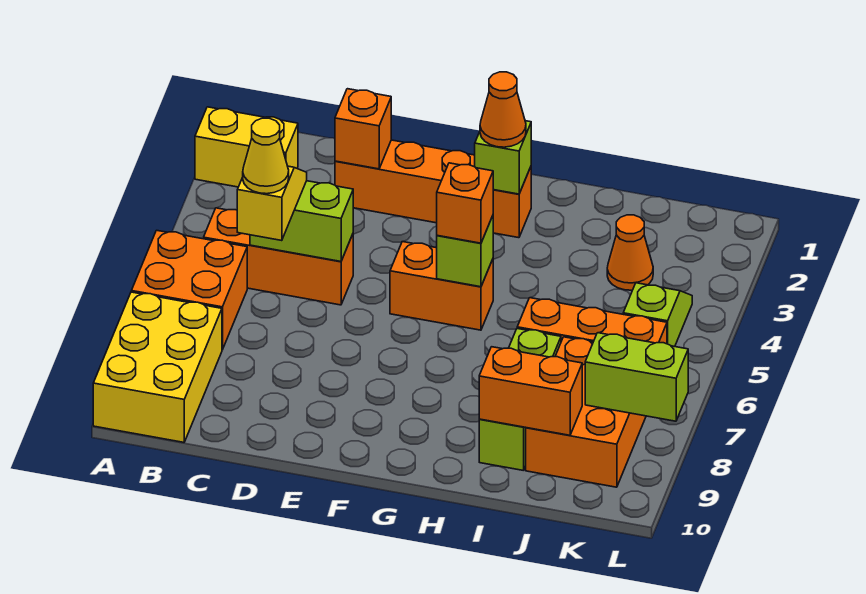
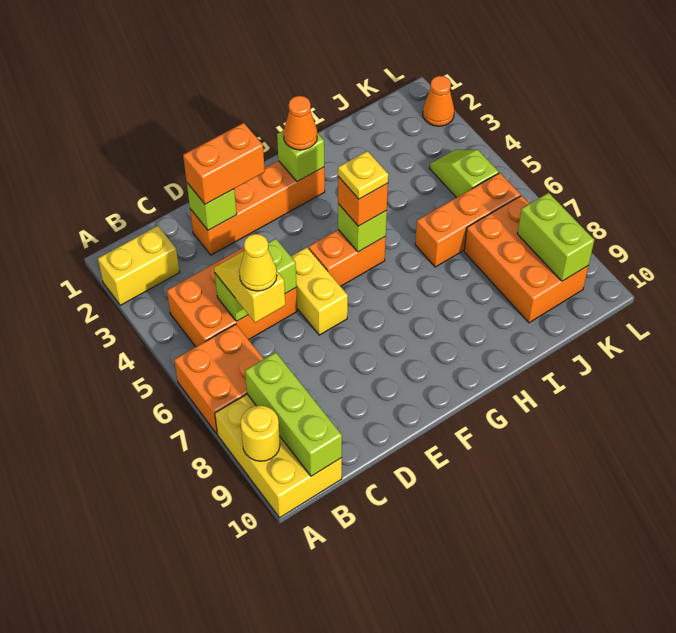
none -> yellow round brick A9 level 2
orange brick B5:D5 level 1 -> orange brick B4:D5 level 1
orange brick D2 level 2 -> lime brick D2 level 2
none -> yellow brick E5:E6 level 1
none -> yellow plate G5 level 4
lime brick I7:I9 level 1 -> lime brick B8:B10 level 2
orange brick I9:J9 level 2 -> orange brick D2:E2 level 3
orange cone J3 level 1 -> orange cone L2 level 1
lime brick K8:L8 level 2 -> lime brick K8:K9 level 2

